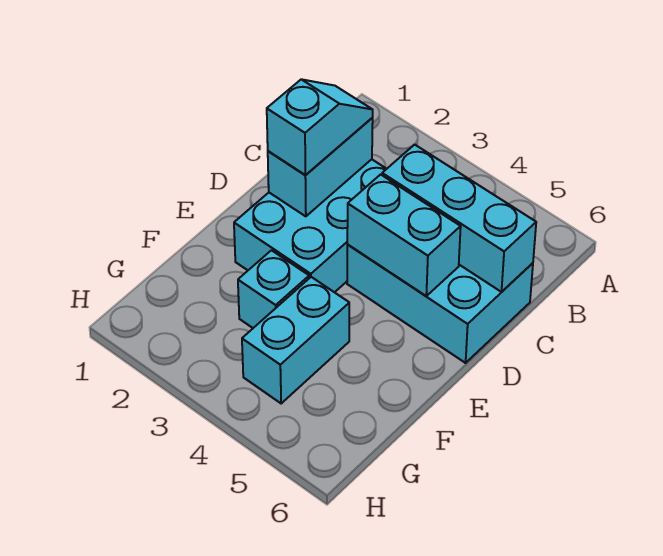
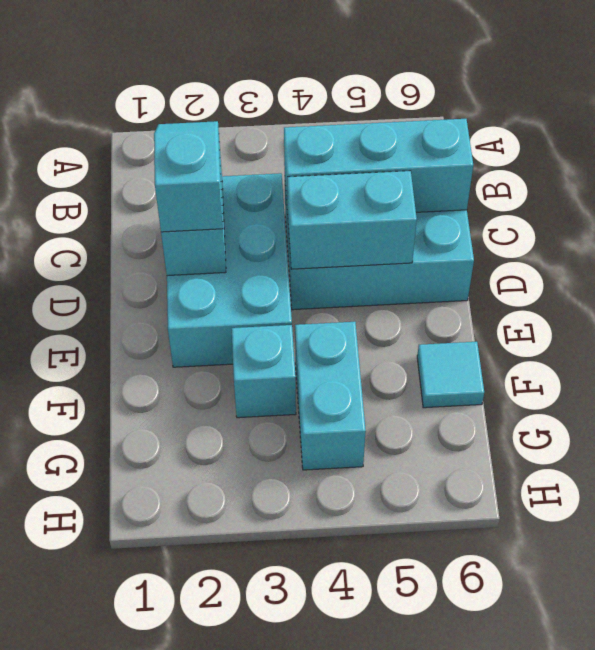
none -> cyan tile F6 level 1

